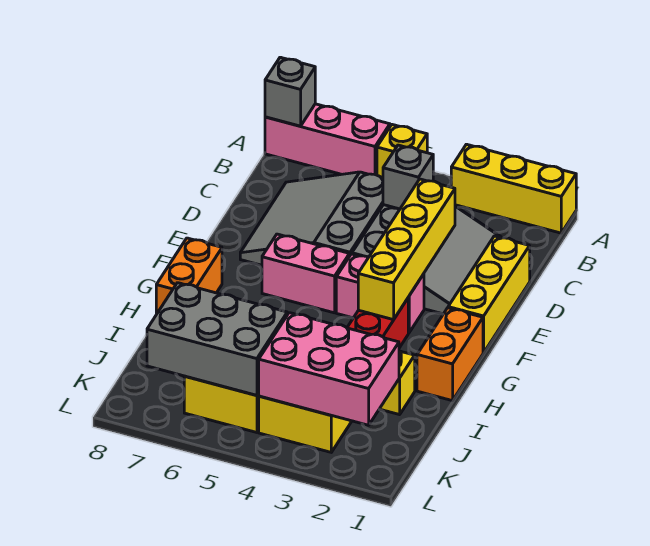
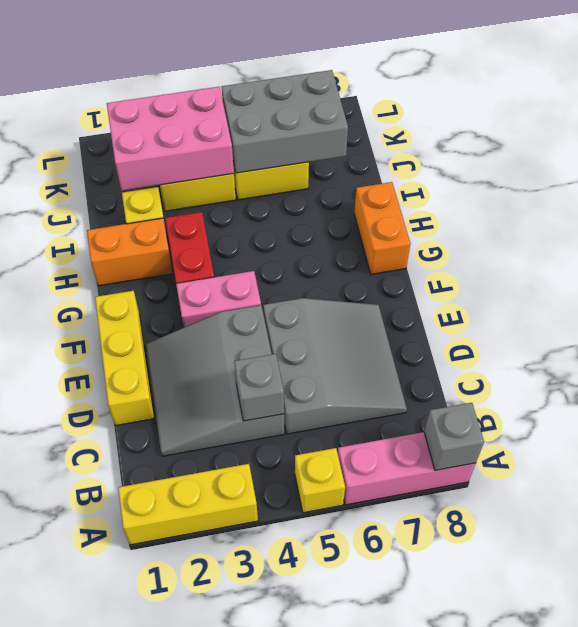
yellow brick D3:G3 level 2 -> none
pink brick F5:F6 level 1 -> none
orange brick G1:H1 level 1 -> orange brick H1:H2 level 1

